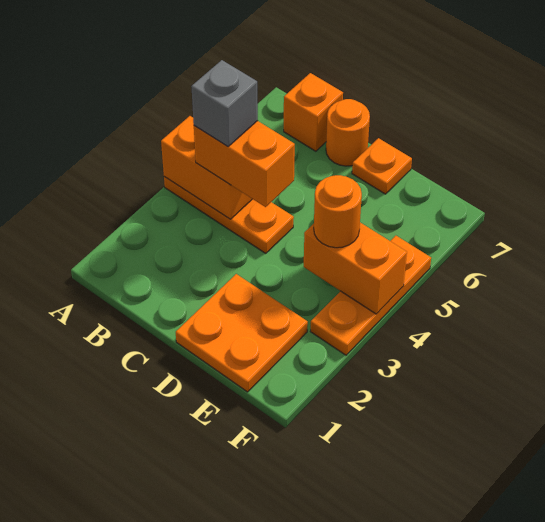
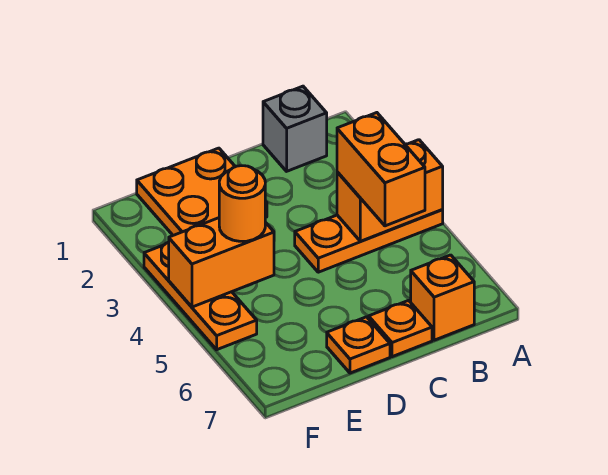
orange brick B4:C4 level 3 -> orange brick B4:B5 level 3
grey brick B4 level 4 -> grey brick B1 level 1
orange round brick C7 level 1 -> orange plate C7 level 1

